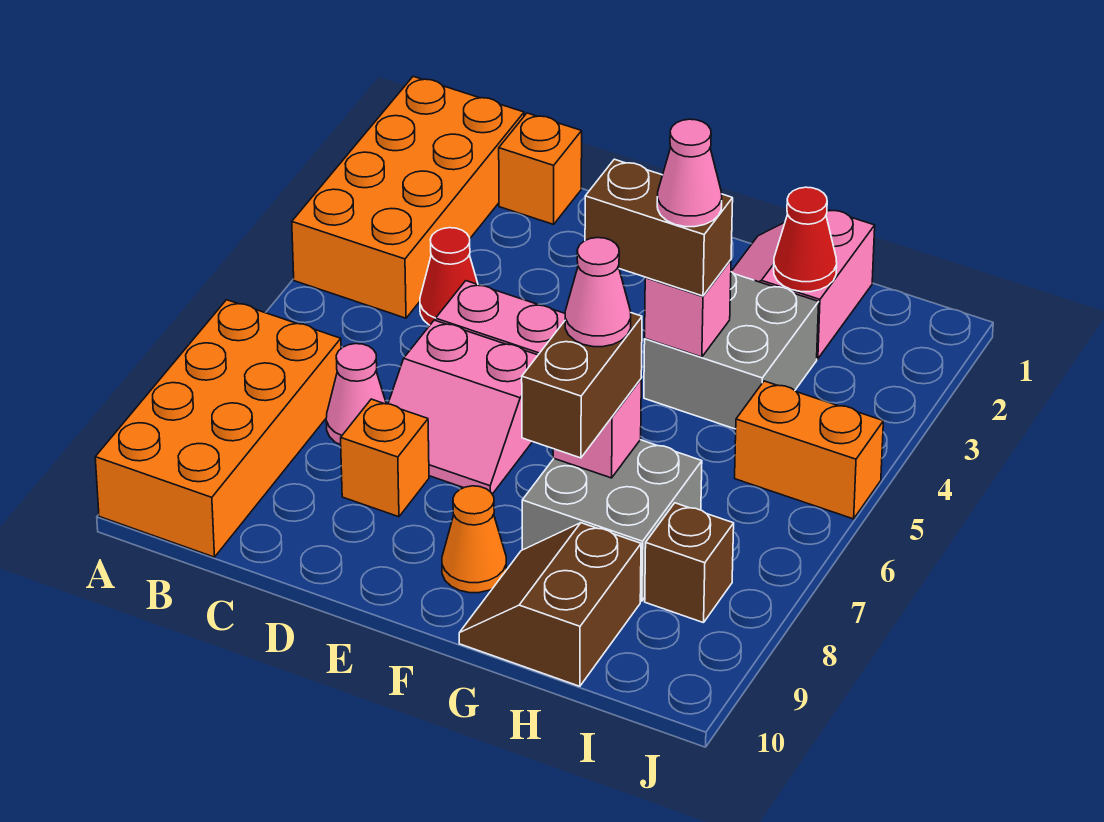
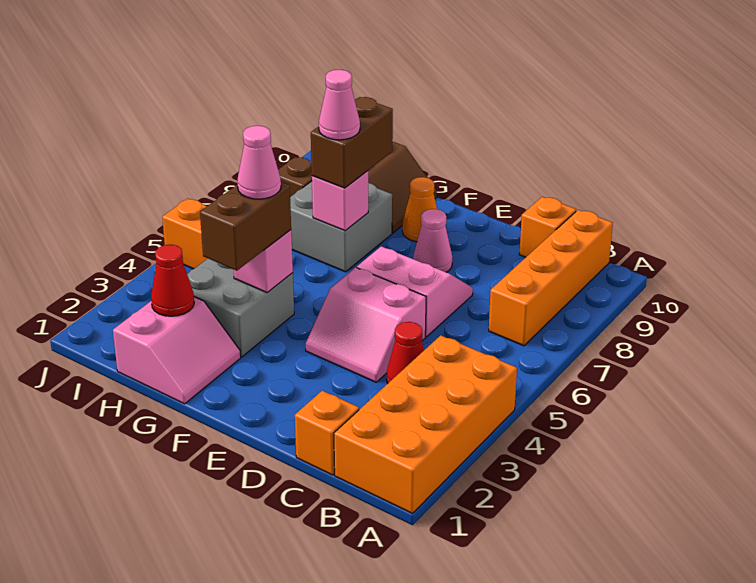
orange brick A7:B10 level 1 -> orange brick B7:B10 level 1
pink cone C7 level 1 -> pink cone E8 level 1
orange brick D8 level 1 -> orange brick C10 level 1
brown brick F4:G4 level 3 -> brown brick G3:G4 level 3

